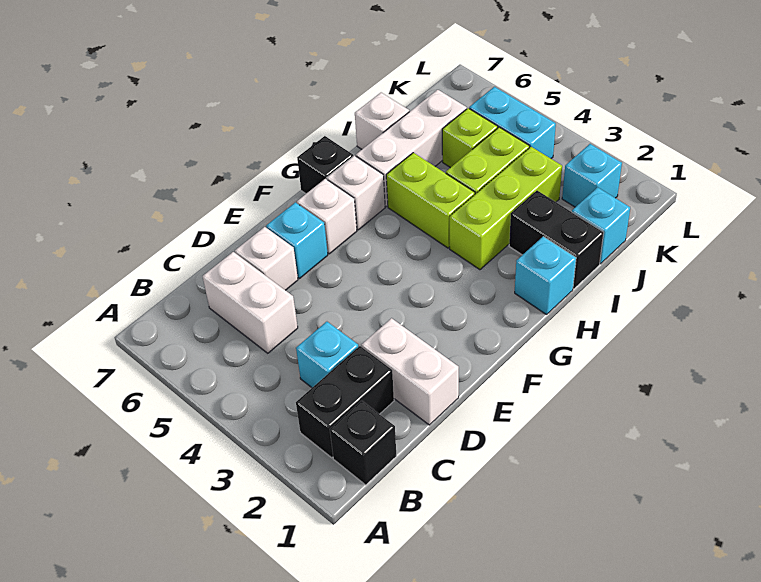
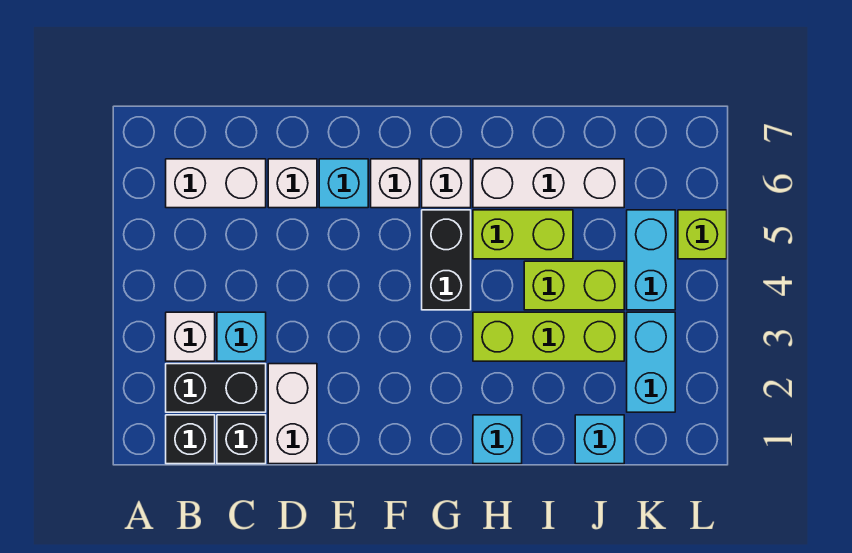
white brick C5:C6 level 1 -> white brick B6:C6 level 1
black brick G7 level 1 -> black brick C1 level 1
lime brick H4:H5 level 1 -> lime brick H5:I5 level 1
black brick I1:I2 level 1 -> black brick G4:G5 level 1
white brick I7 level 1 -> white brick B3 level 1
lime brick J5 level 1 -> lime brick L5 level 1
cyan brick K2 level 1 -> cyan brick K2:K3 level 1

